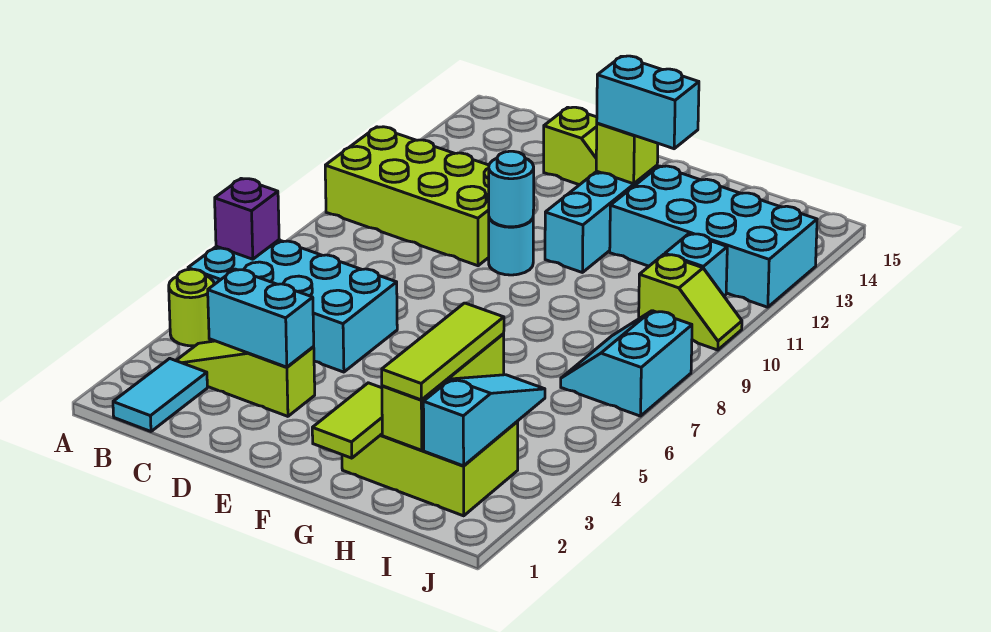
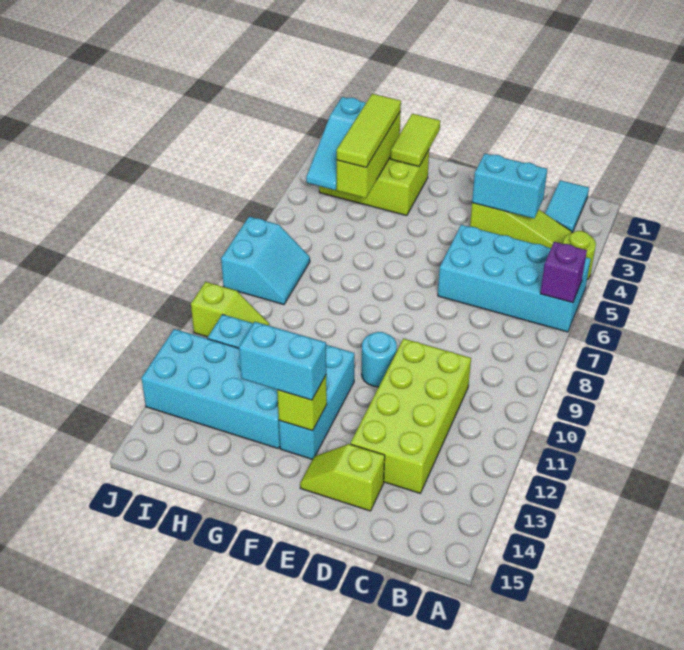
lime brick A10:D11 level 1 -> lime brick C10:D13 level 1
cyan round brick E10 level 2 -> none
lime slope I10:J10 level 1 top I -> lime slope I10:J10 level 1 top J

